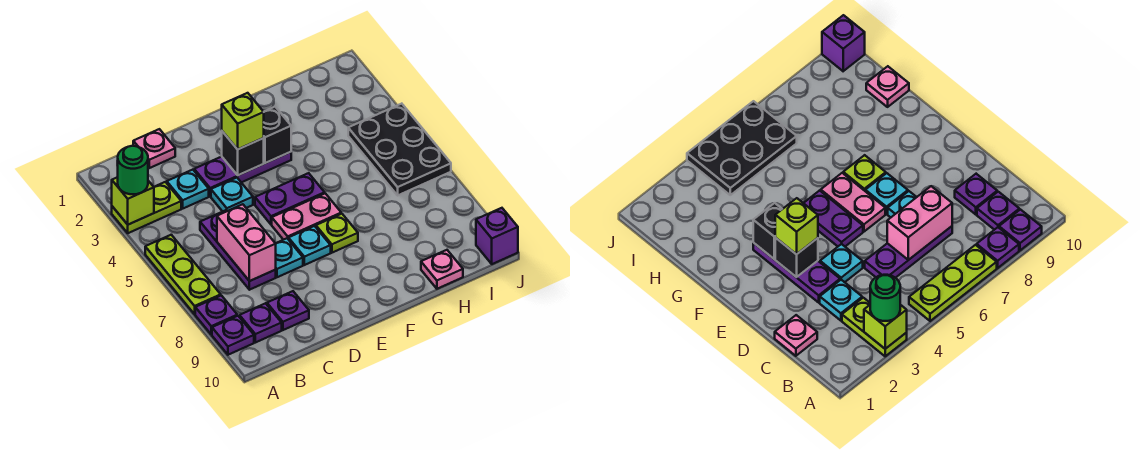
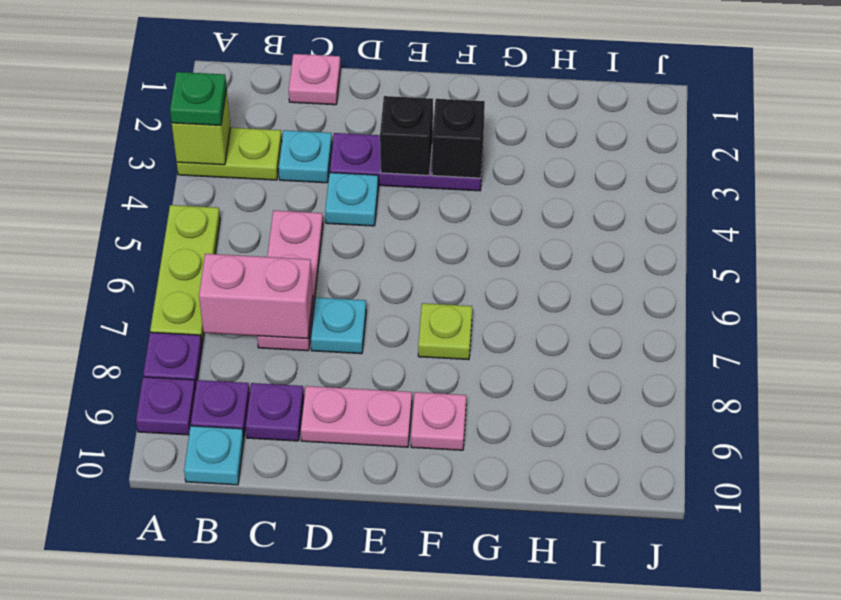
green round brick A3 level 3 -> green plate A3 level 3
purple plate C5:C7 level 1 -> pink plate C5:C7 level 1
pink brick C6:C7 level 2 -> pink brick B7:C7 level 2
lime brick E3 level 3 -> none
purple plate E5:F5 level 1 -> none
pink plate E6:F6 level 1 -> pink plate D9:E9 level 1
cyan plate E7 level 1 -> cyan plate B10 level 1
pink plate H10 level 1 -> pink plate F9 level 1
black plate I4:J6 level 1 -> none
purple brick J10 level 1 -> none

